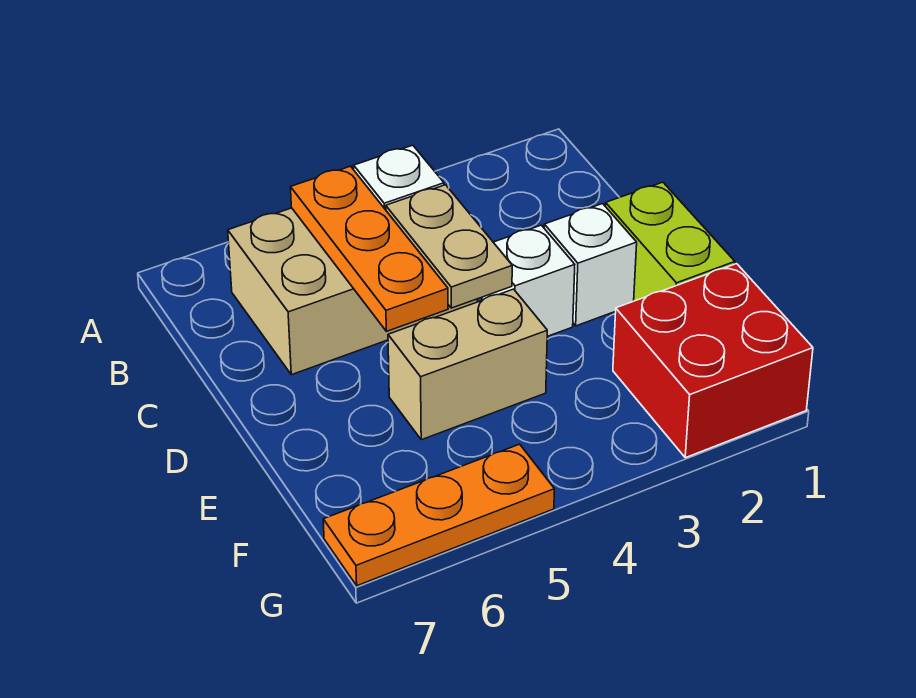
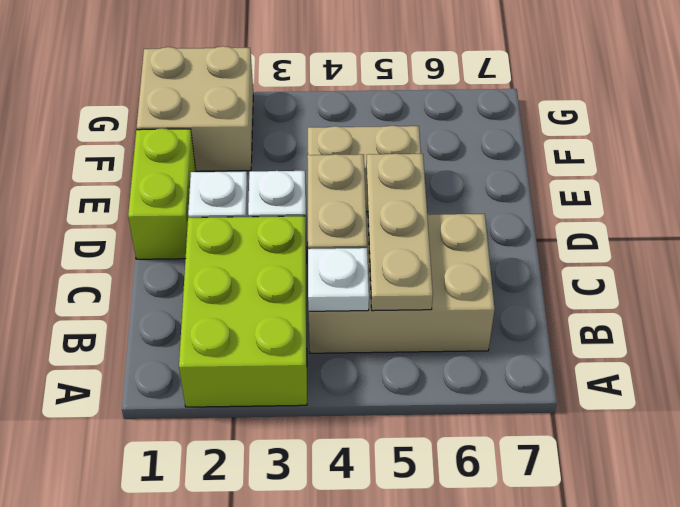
none -> lime brick A2:C3 level 1
orange plate B5:D5 level 2 -> tan plate B5:D5 level 2
red brick F1:G2 level 1 -> tan brick F1:G2 level 1
orange plate G5:G7 level 1 -> none

